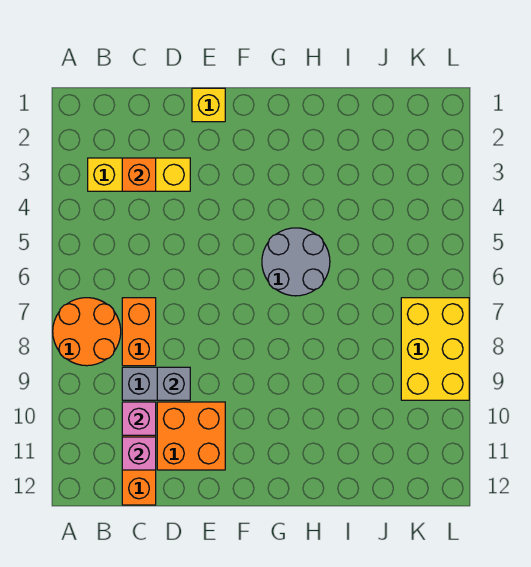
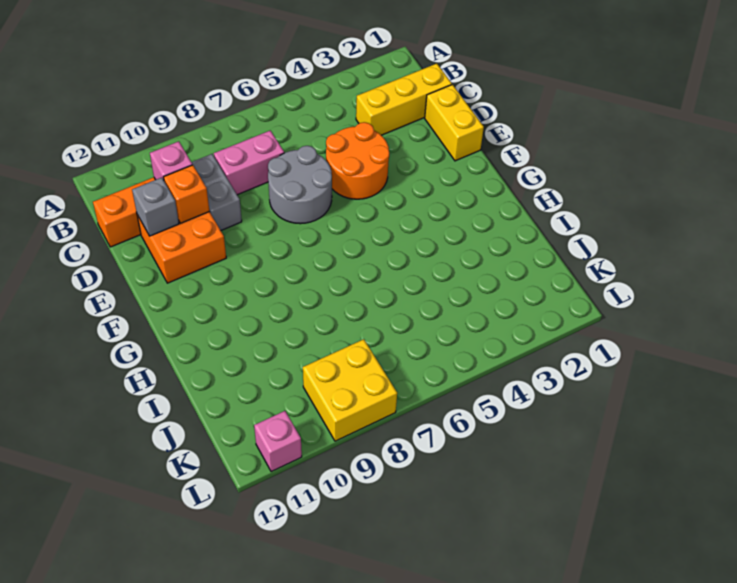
orange round brick A7:B8 level 1 -> orange round brick D4:E5 level 1
yellow brick B3:D3 level 1 -> yellow brick C1:C3 level 1
orange brick C3 level 2 -> orange brick D10 level 2
orange brick C7:C8 level 1 -> pink brick C7:C8 level 1
pink brick C11 level 2 -> pink brick L11 level 1
grey brick D9 level 2 -> grey brick D11 level 2
yellow brick E1 level 1 -> yellow brick D1:E1 level 1
grey round brick G5:H6 level 1 -> grey round brick D6:E7 level 1
yellow brick K7:L9 level 1 -> yellow brick K8:L9 level 1

